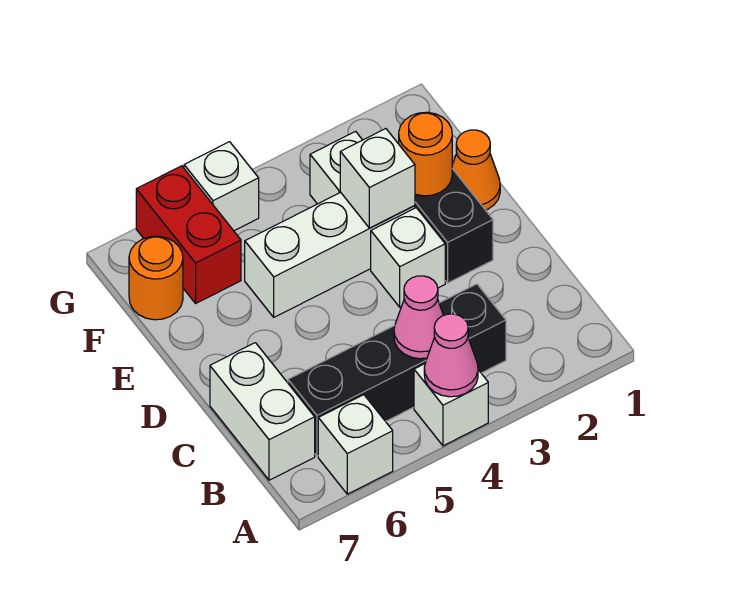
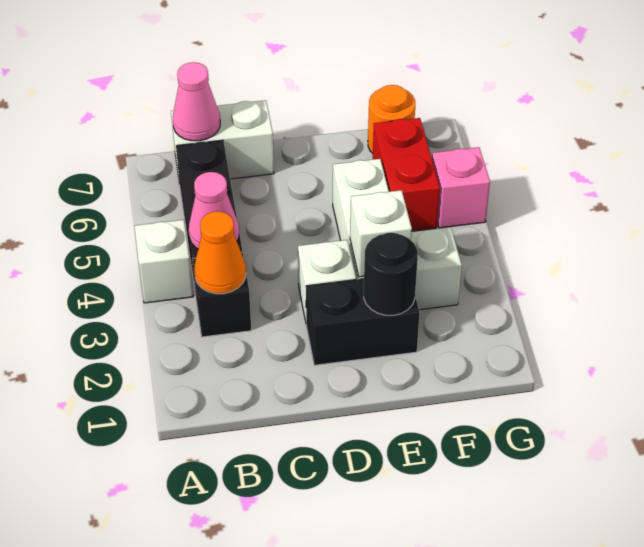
pink cone A4 level 2 -> pink cone B7 level 2
white brick A6 level 1 -> none
orange cone E1 level 1 -> orange cone B3 level 2
orange round brick E2 level 2 -> black round brick E2 level 2
red brick F6:G6 level 1 -> red brick F5:F6 level 1
white brick G5 level 1 -> pink brick G5 level 1

